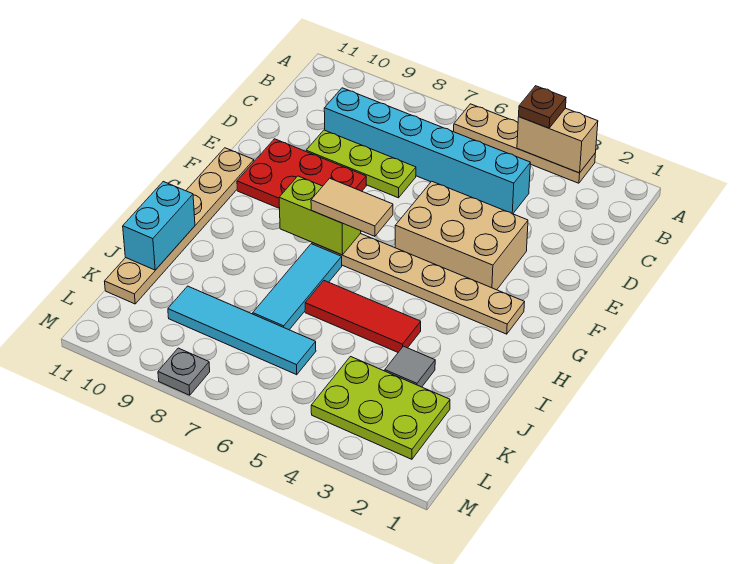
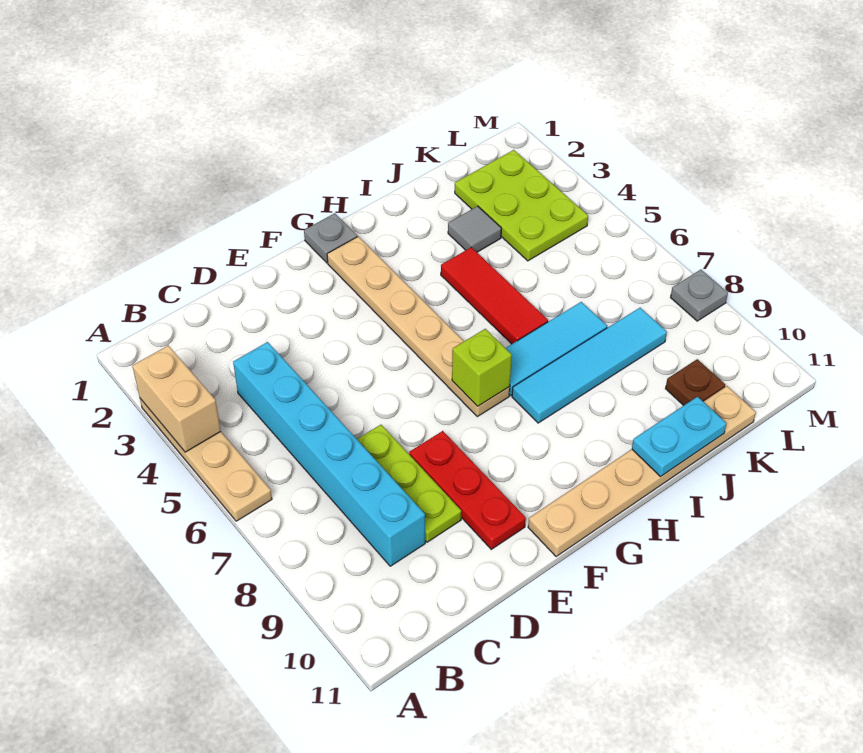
brown plate A4 level 3 -> brown plate K10 level 1
tan brick E3:F5 level 1 -> none
red plate E8:F10 level 1 -> red plate E8:E10 level 1
none -> grey plate G1 level 1
tan tile G6:G7 level 3 -> none
lime brick G7:G8 level 2 -> lime brick G7 level 2
cyan brick I11:J11 level 2 -> cyan plate I11:J11 level 2
cyan tile K6:K9 level 1 -> cyan tile H8:K8 level 1

